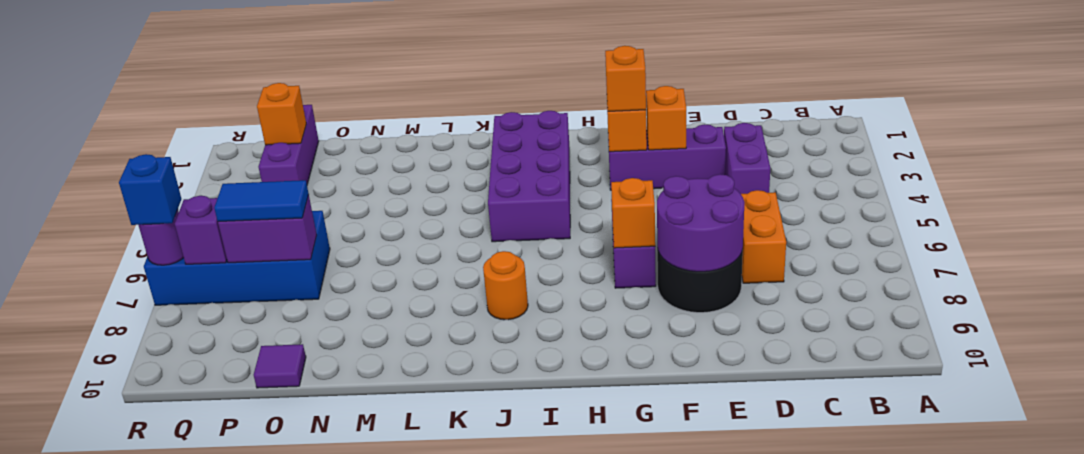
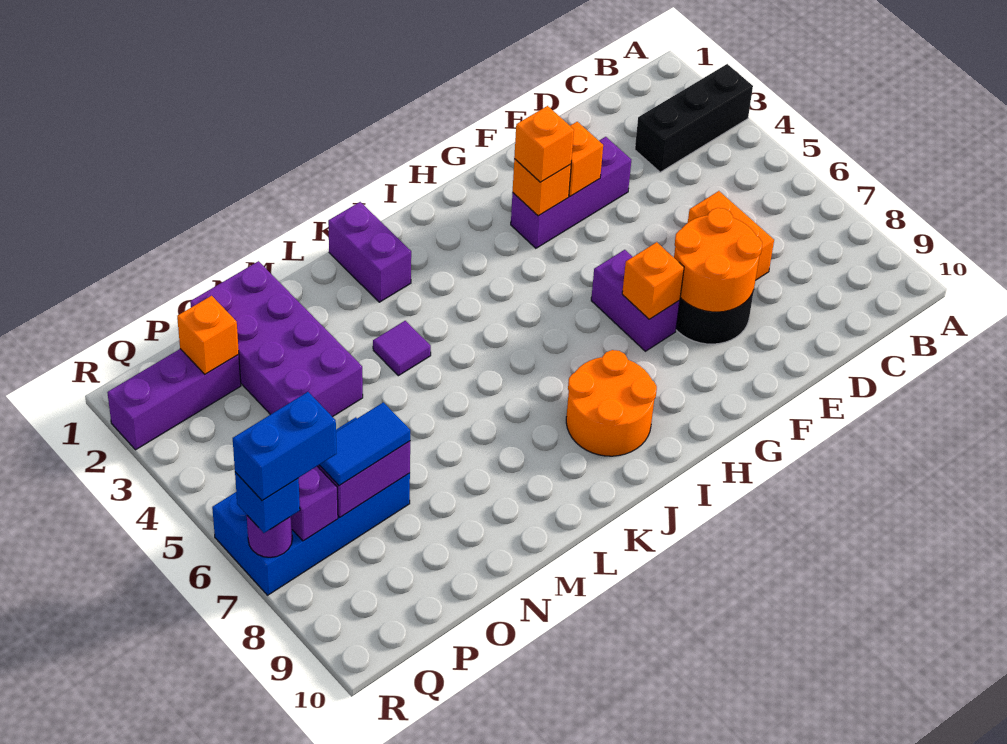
none -> black brick A3:C3 level 1
purple brick D3:D4 level 1 -> purple brick K1:K2 level 1
purple round brick E7:F8 level 2 -> orange round brick E7:F8 level 2
purple brick I2:J5 level 1 -> purple brick N1:O4 level 1
orange round brick J8 level 1 -> orange round brick I8:J9 level 1
purple tile O10 level 1 -> purple tile L4 level 1
purple brick P1:P3 level 1 -> purple brick P2:R2 level 1
none -> blue brick Q7:R7 level 4

